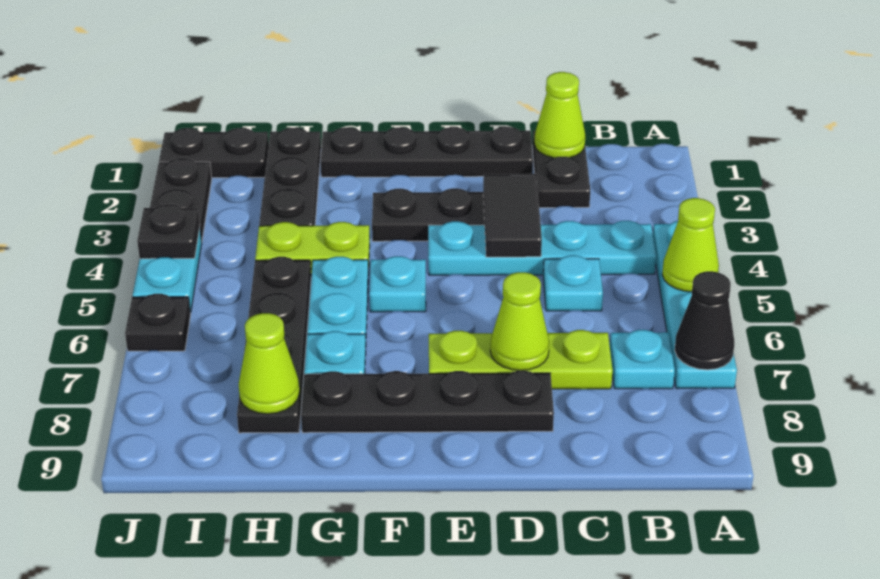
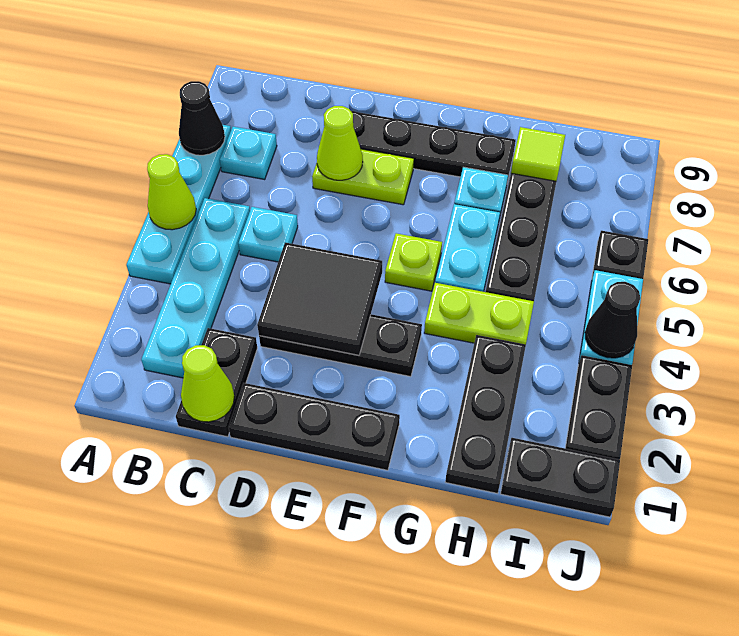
cyan plate B4:E4 level 1 -> cyan plate B2:B5 level 1
lime plate C7:E7 level 1 -> lime plate D7:E7 level 1
black plate D1:G1 level 1 -> black plate D1:F1 level 1
black tile D3:D4 level 2 -> black tile D3:E4 level 2
cyan plate F5 level 1 -> lime plate F5 level 1
lime cone H8 level 2 -> lime tile H8 level 2
black plate J4 level 2 -> black cone J4 level 2

